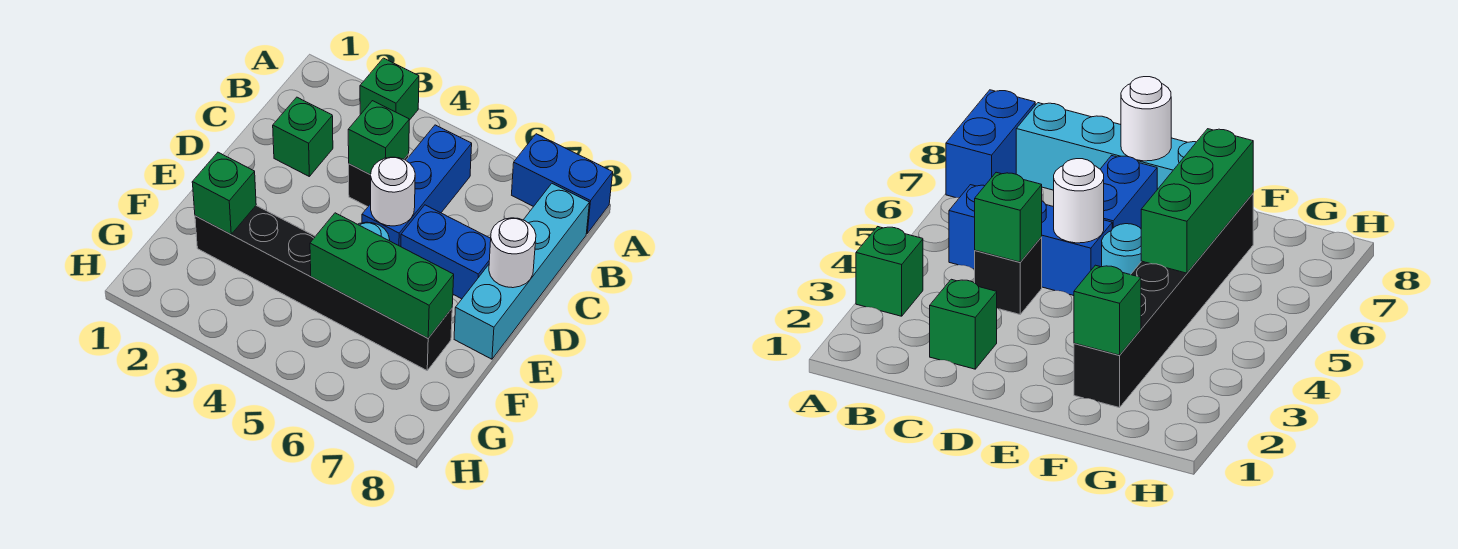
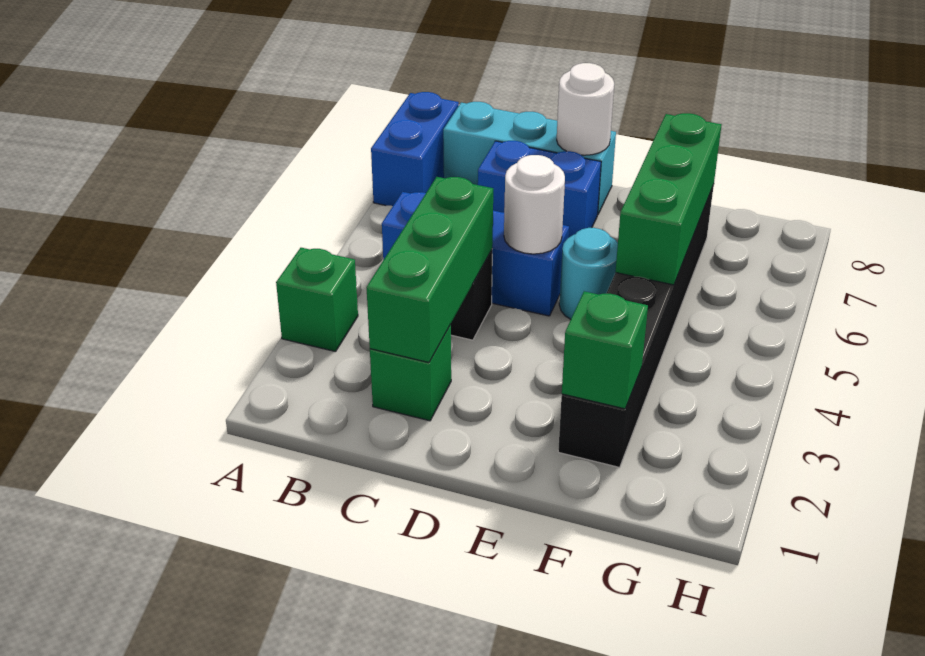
cyan brick B8:E8 level 1 -> cyan brick B8:D8 level 1
green brick C4 level 2 -> green brick C2:C4 level 2
blue brick D6:D7 level 1 -> blue brick C7:D7 level 1

